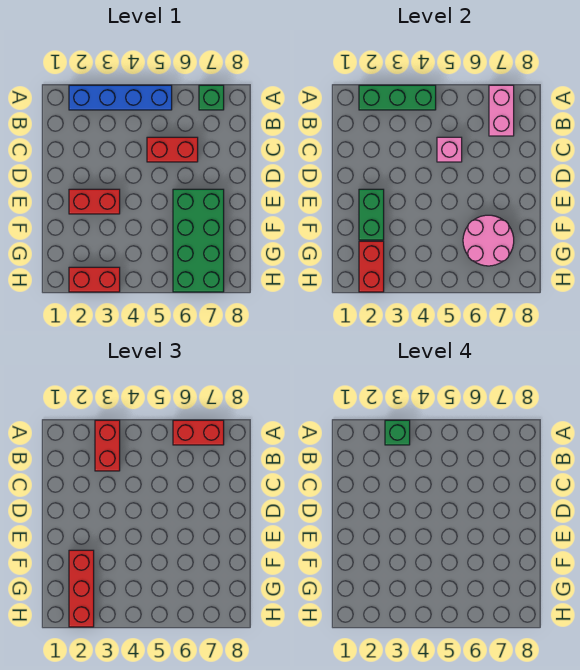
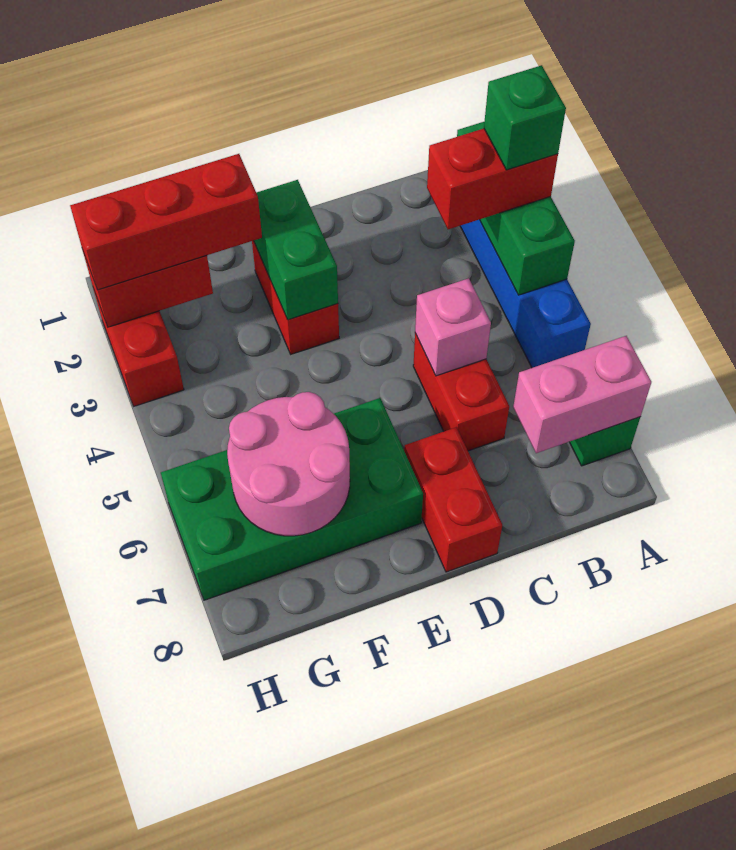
red brick A6:A7 level 3 -> red brick D7:D8 level 1
green brick E2:F2 level 2 -> green brick E2:E3 level 2

